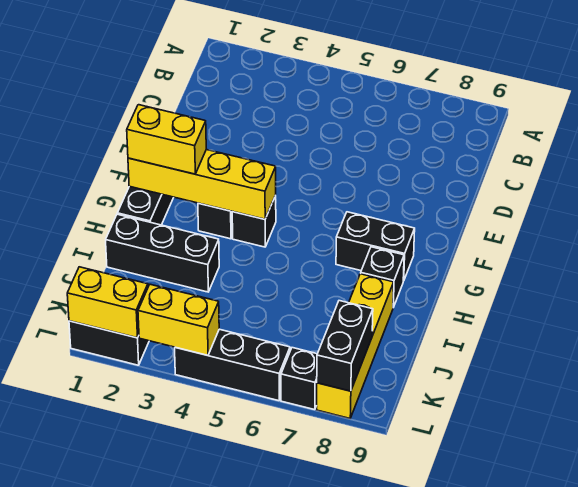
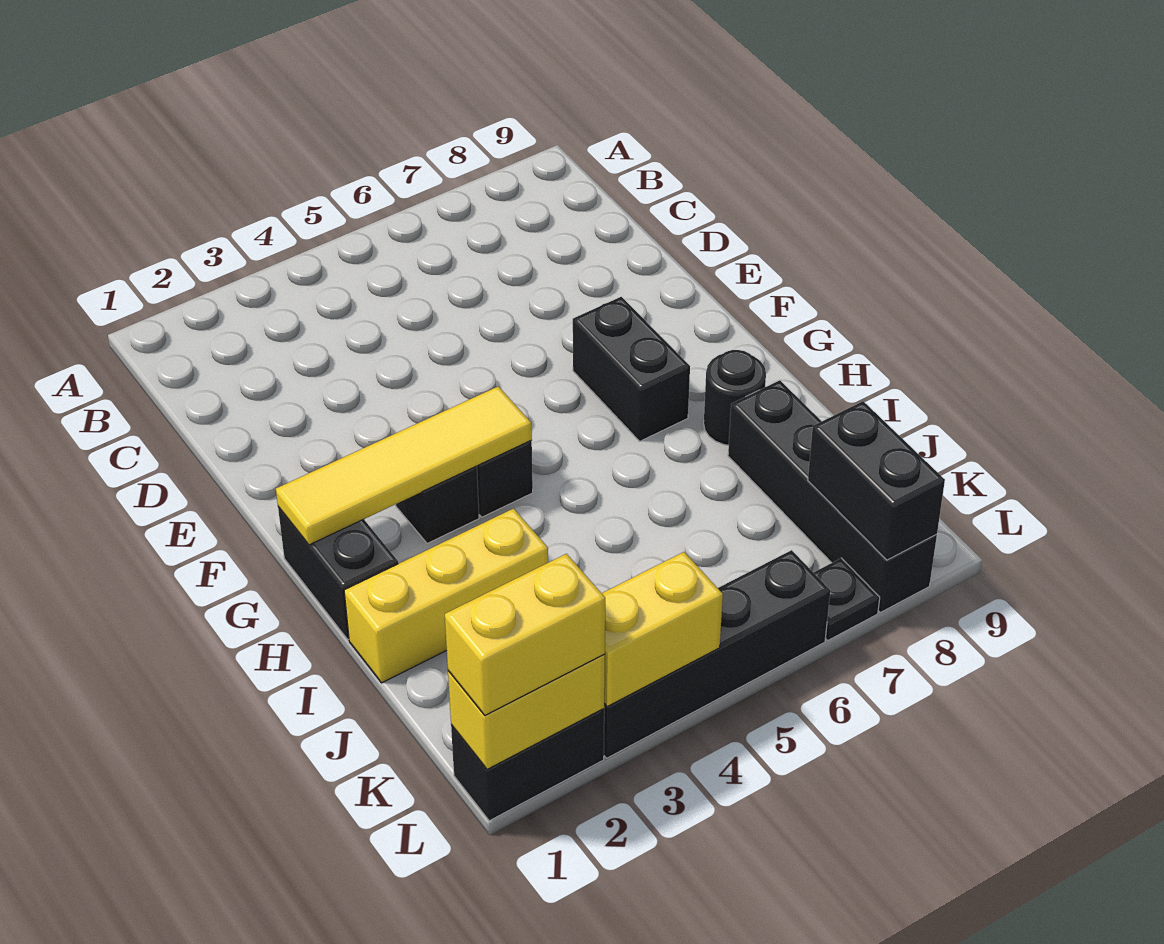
yellow brick G1:G4 level 2 -> yellow tile G1:G4 level 2
yellow brick G1:G2 level 3 -> yellow brick L1:L2 level 3
black brick G7:G8 level 1 -> black brick F7:G7 level 1
black brick H8 level 1 -> black round brick H8 level 1
black brick I1:I3 level 1 -> yellow brick I1:I3 level 1
yellow brick I8:L8 level 1 -> black brick I8:L8 level 1
black brick L4:L6 level 1 -> black brick L3:L6 level 1
black brick L7 level 1 -> black plate L7 level 1

